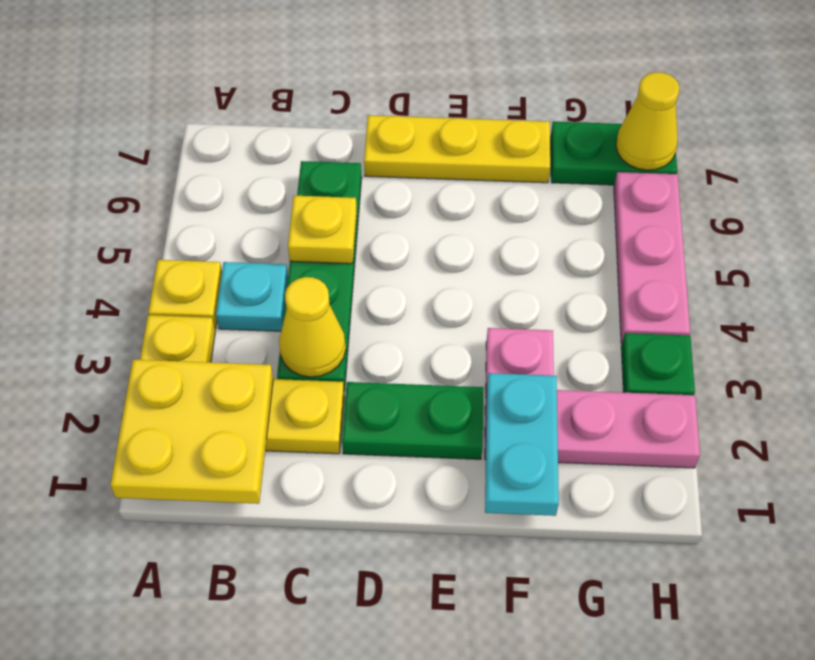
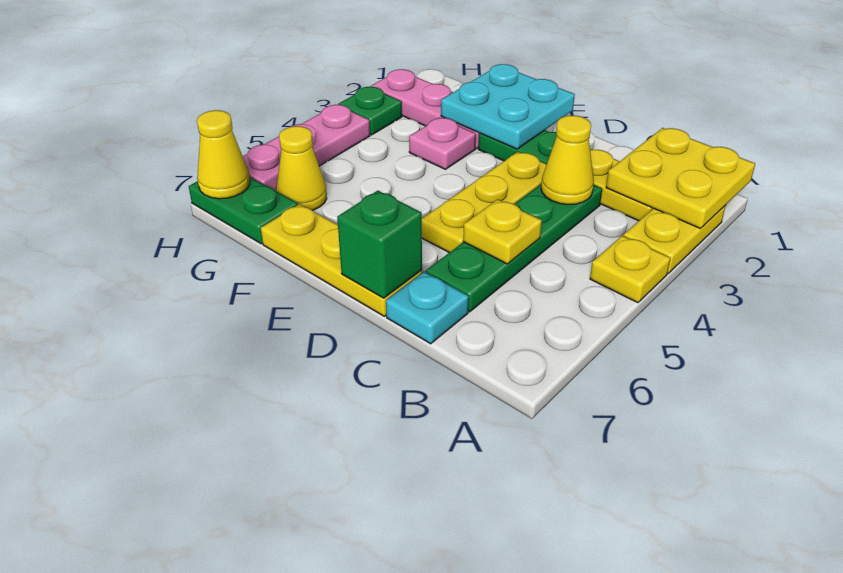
cyan plate B4 level 1 -> cyan plate C7 level 1
none -> yellow plate D3:D5 level 1
none -> green brick D7 level 2
cyan plate F1:F2 level 2 -> cyan plate E1:F2 level 2
none -> yellow cone G6 level 1

